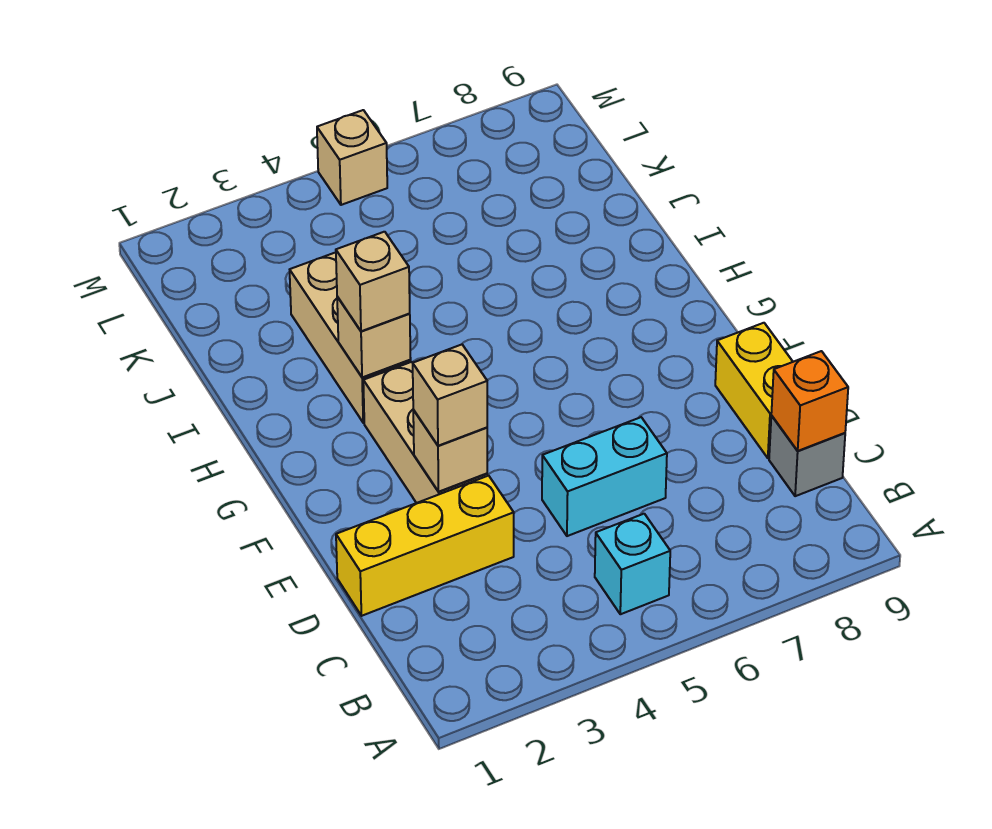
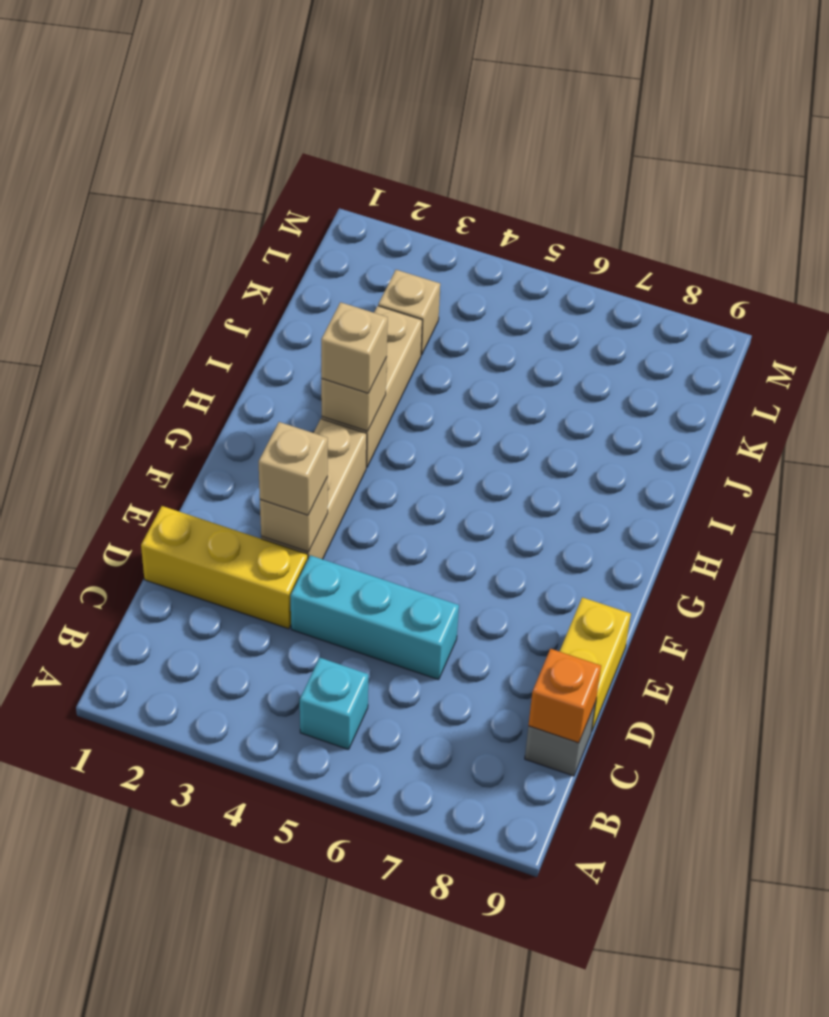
cyan brick D5:D6 level 1 -> cyan brick D4:D6 level 1
tan brick M5 level 1 -> tan brick K3 level 1

